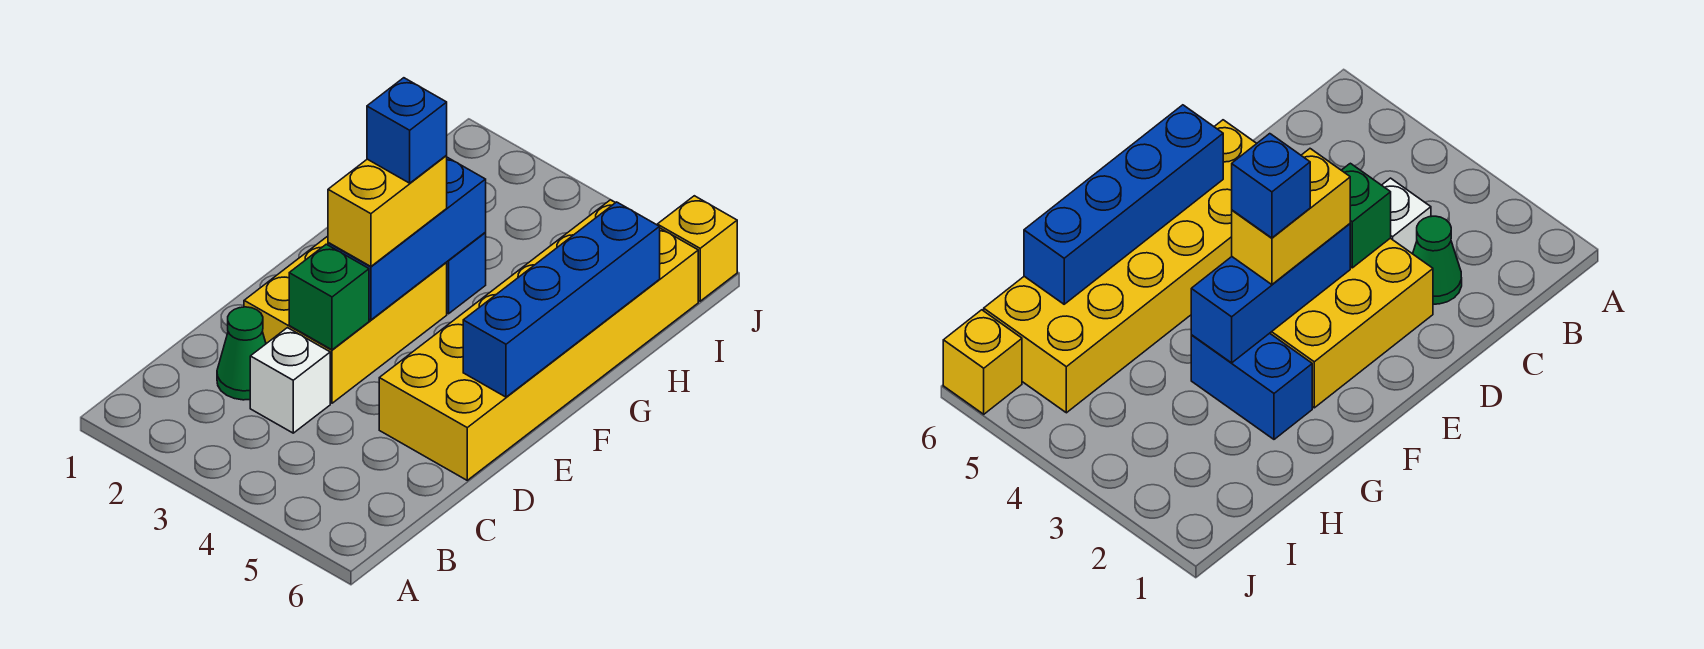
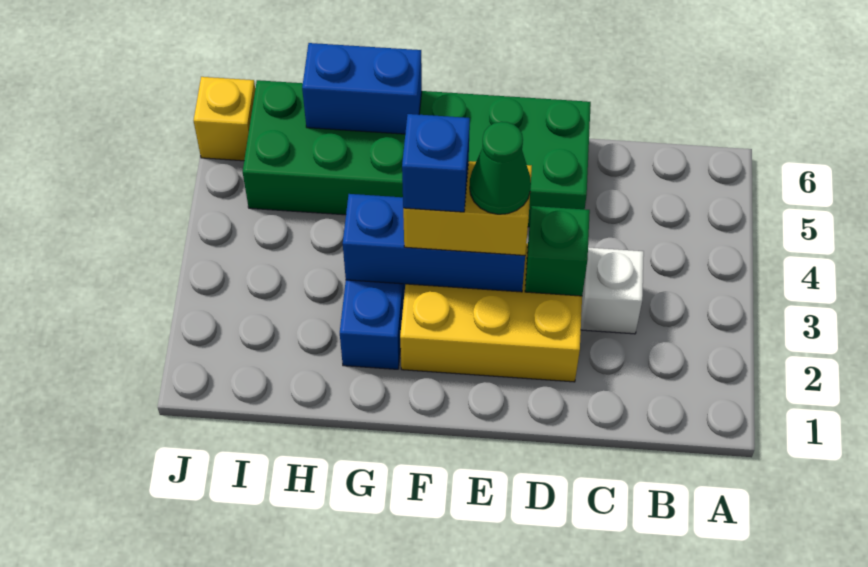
green cone C2 level 1 -> green cone E3 level 4
yellow brick D5:I6 level 1 -> green brick D5:I6 level 1
blue brick E6:H6 level 2 -> blue brick G6:H6 level 2

